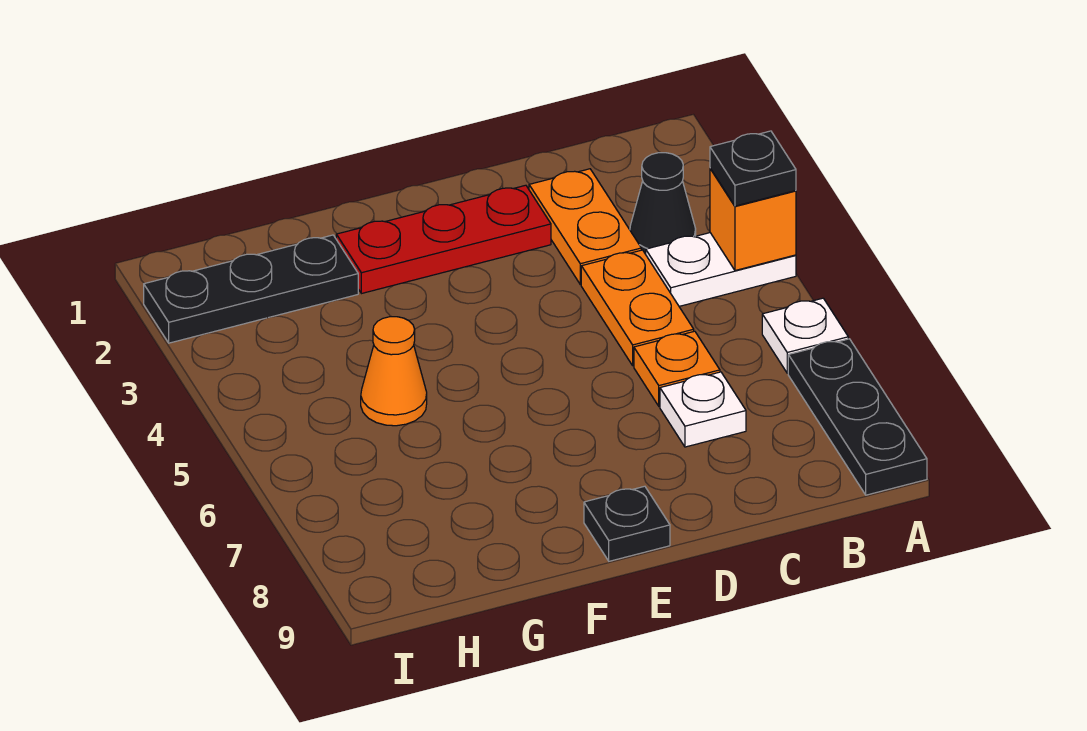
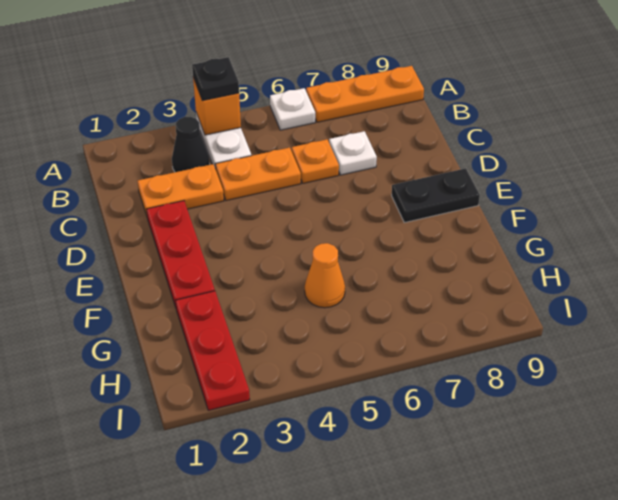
black plate A7:A9 level 1 -> orange plate A7:A9 level 1
black plate E9 level 1 -> black plate E8:E9 level 1
black plate G2:I2 level 1 -> red plate G2:I2 level 1

